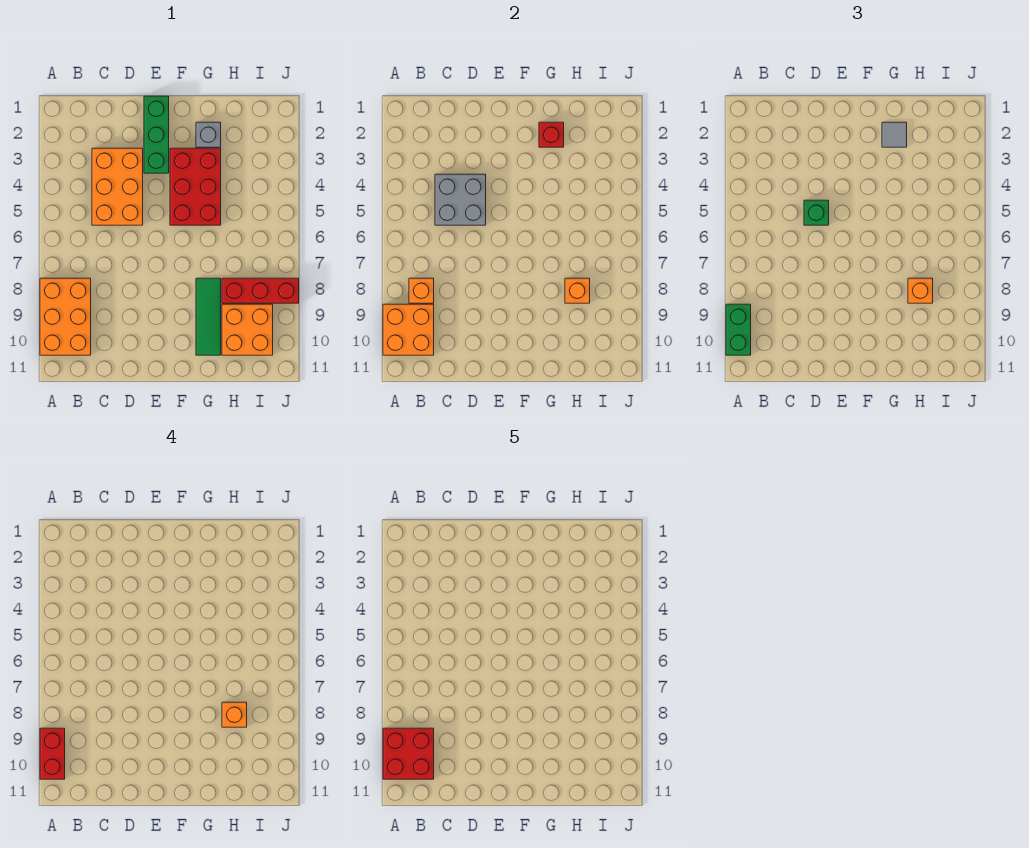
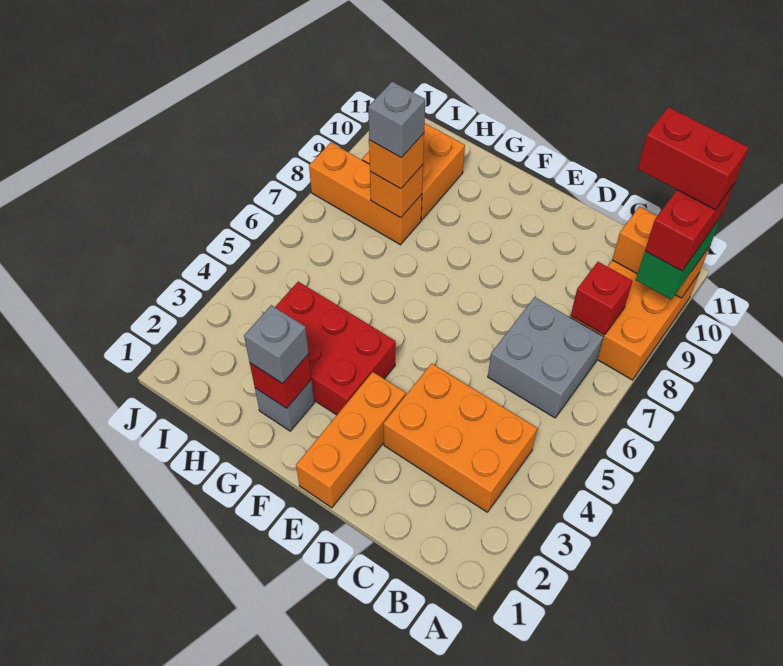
orange brick A9:B10 level 2 -> orange brick A10:B10 level 2
red brick A9:B10 level 5 -> red brick A10:B10 level 5
orange brick B8 level 2 -> red brick B8 level 2
orange brick C3:D5 level 1 -> orange brick B3:D4 level 1
grey brick C4:D5 level 2 -> grey brick B6:C7 level 1
green brick D5 level 3 -> none
green brick E1:E3 level 1 -> orange brick E1:E3 level 1
red brick F3:G5 level 1 -> red brick F3:H4 level 1
grey tile G2 level 3 -> grey brick G2 level 3
green tile G8:G10 level 1 -> none
red brick H8:J8 level 1 -> orange brick H8:J8 level 1
orange brick H8 level 4 -> grey brick H8 level 4

